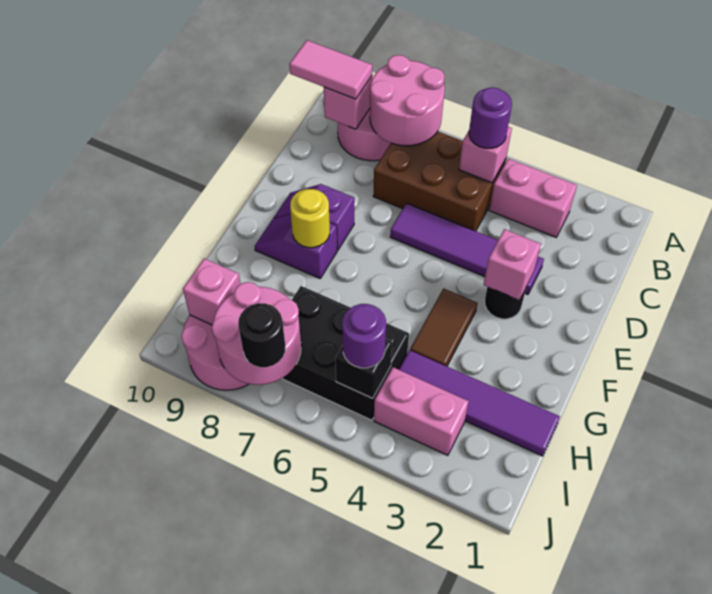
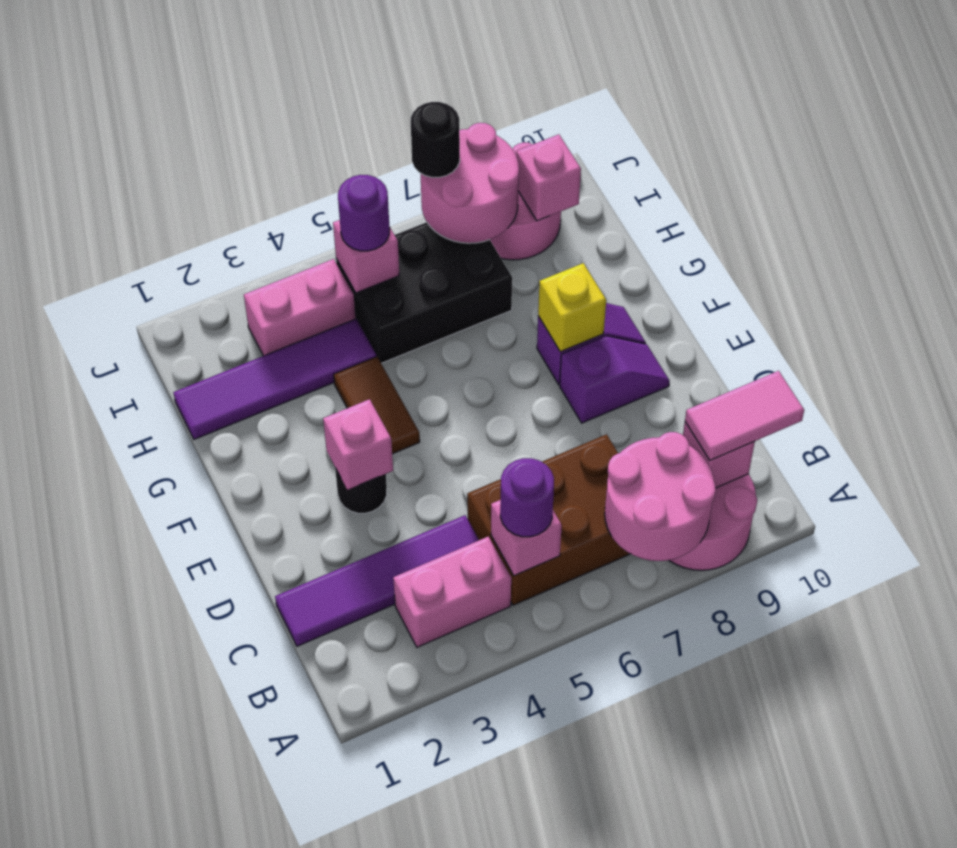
purple tile D3:D6 level 1 -> purple tile C1:C4 level 1
yellow round brick F8 level 2 -> yellow brick F8 level 2
black brick I5 level 2 -> pink brick I5 level 2

